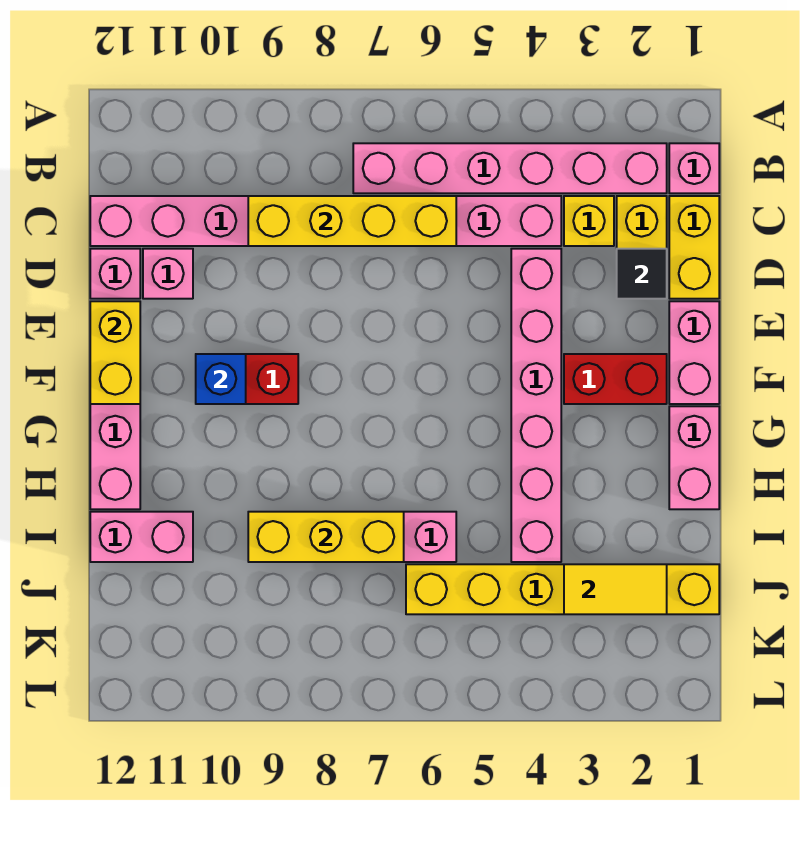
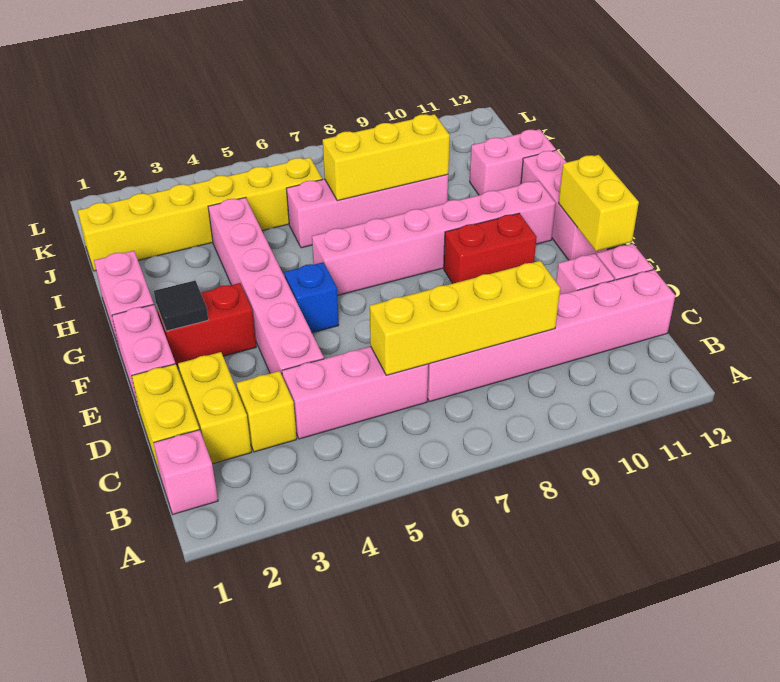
pink brick B2:B7 level 1 -> pink brick G6:G11 level 1
black tile D2 level 2 -> black tile F2 level 2
blue brick F10 level 2 -> blue brick F5 level 1
yellow tile J2:J3 level 2 -> none

